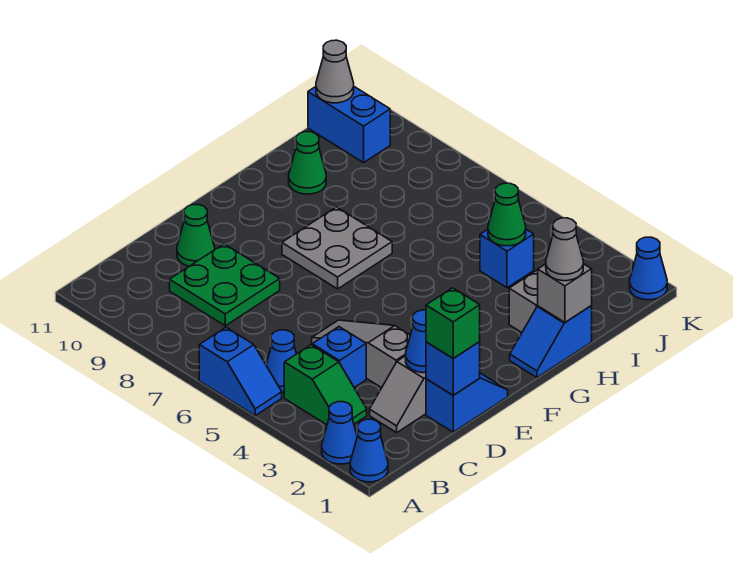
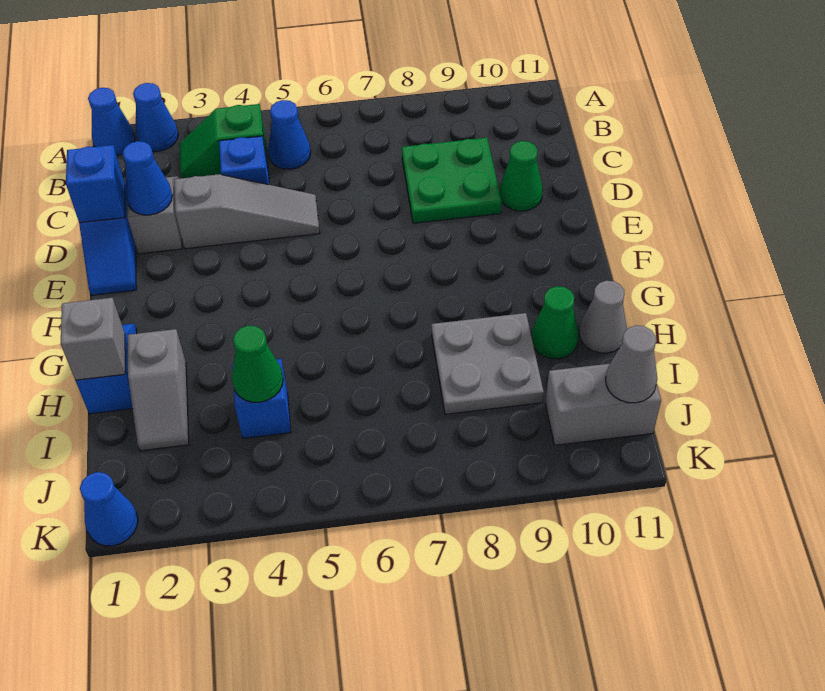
blue slope A5:A6 level 1 top 6 -> none
green brick D1 level 3 -> none
grey plate F7:G8 level 1 -> grey plate H8:I9 level 1
grey cone H1 level 3 -> grey cone H11 level 1
blue brick J10:J11 level 1 -> grey brick J10:J11 level 1

